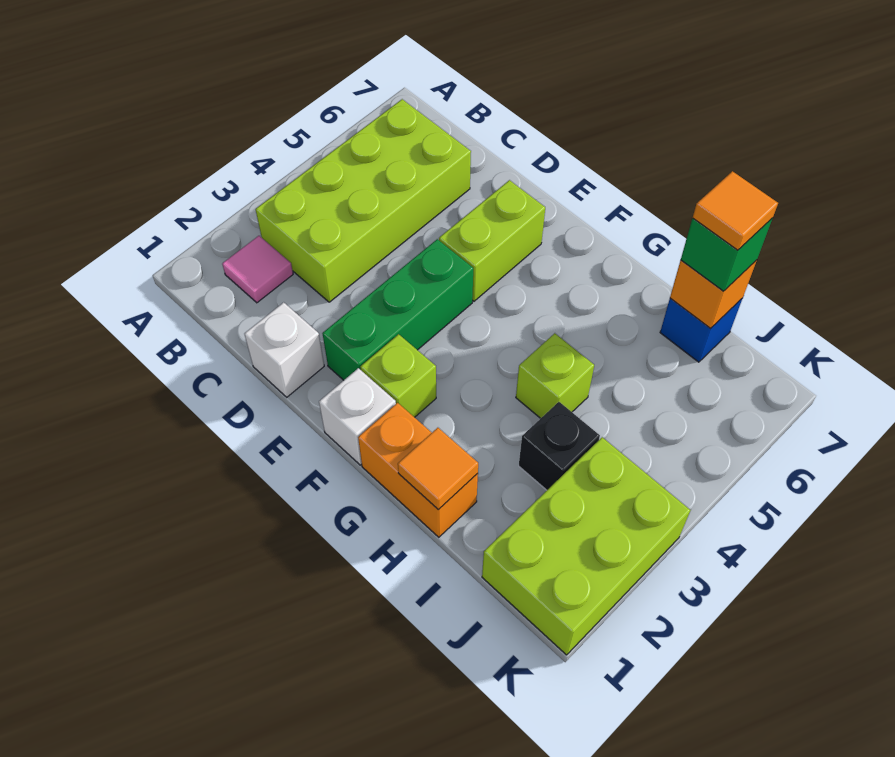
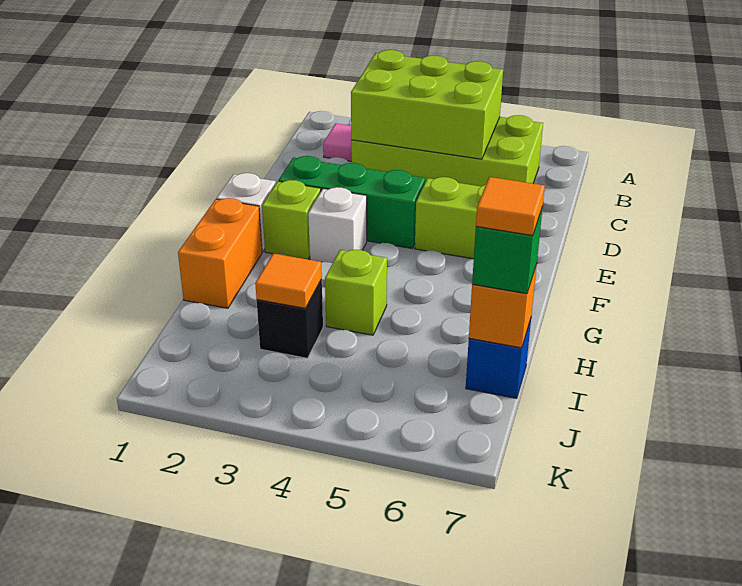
white brick D1 level 1 -> white brick F3 level 1
orange tile H1 level 2 -> orange tile I3 level 2
lime brick J1:K3 level 1 -> lime brick B3:C5 level 2

